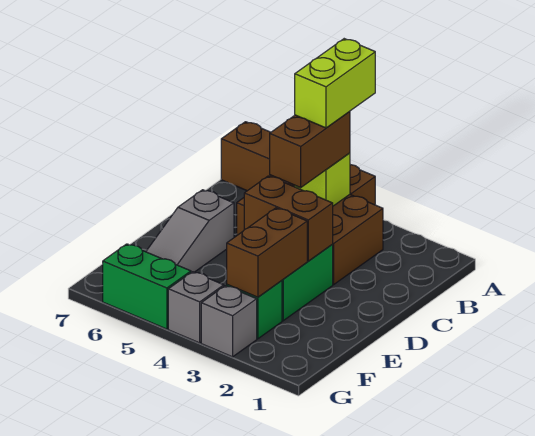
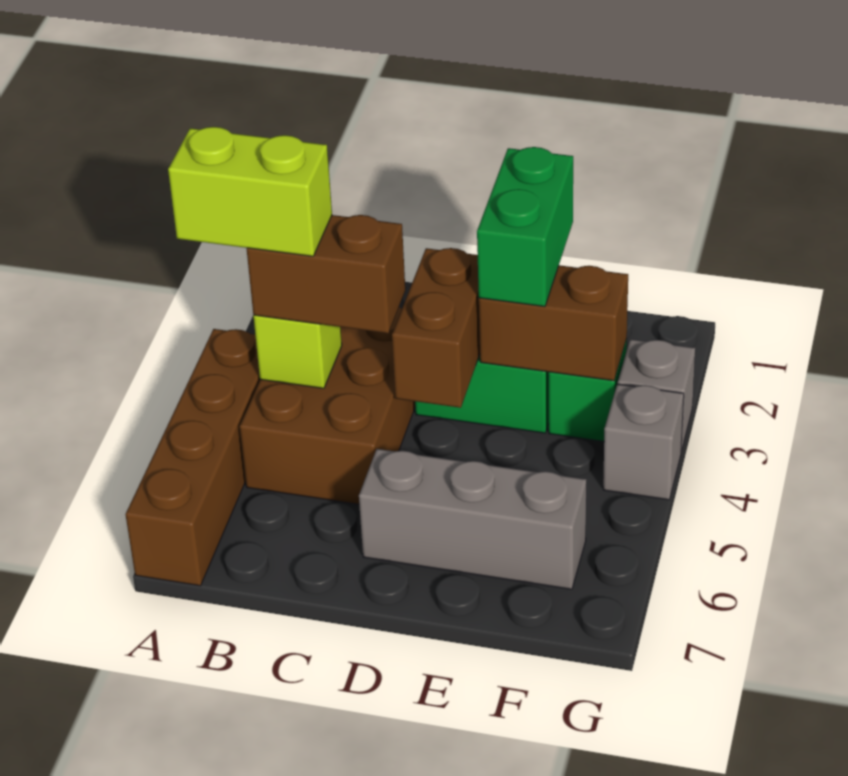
grey slope D6:F6 level 1 top D -> grey brick D6:F6 level 1
green brick G5:G6 level 1 -> green brick E2:E3 level 3

